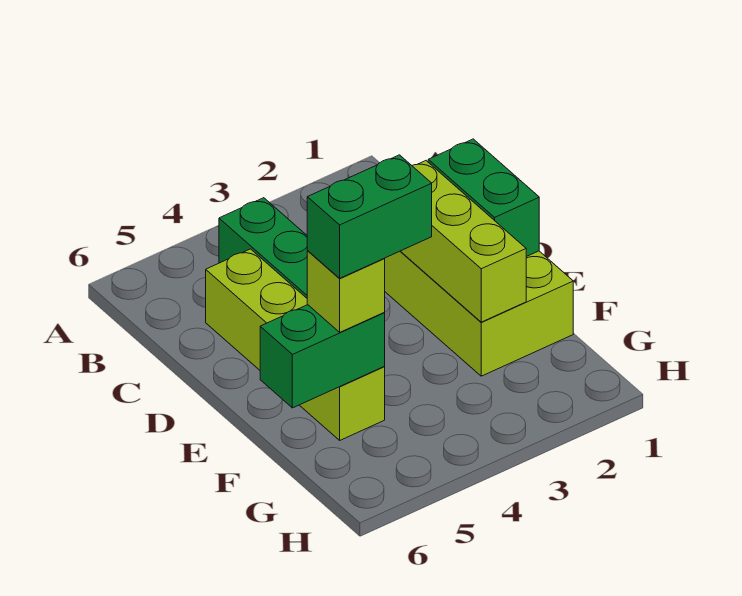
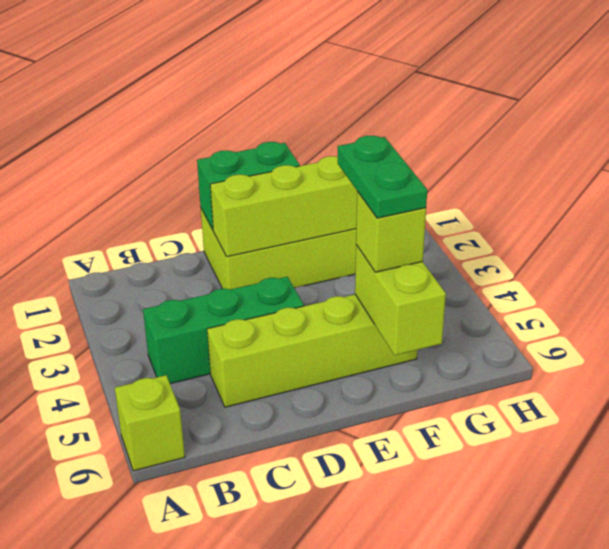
none -> lime brick A6 level 1
green brick F4:F5 level 4 -> green plate F4:F5 level 4
green brick F5:F6 level 2 -> lime brick F5:F6 level 2

